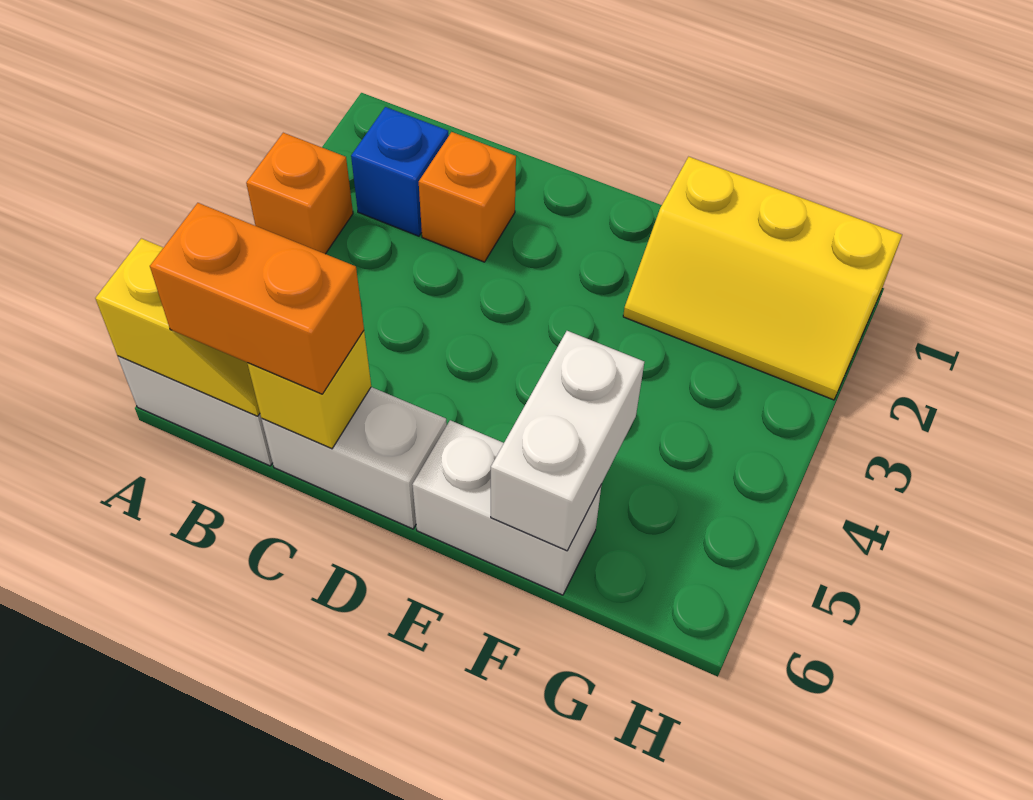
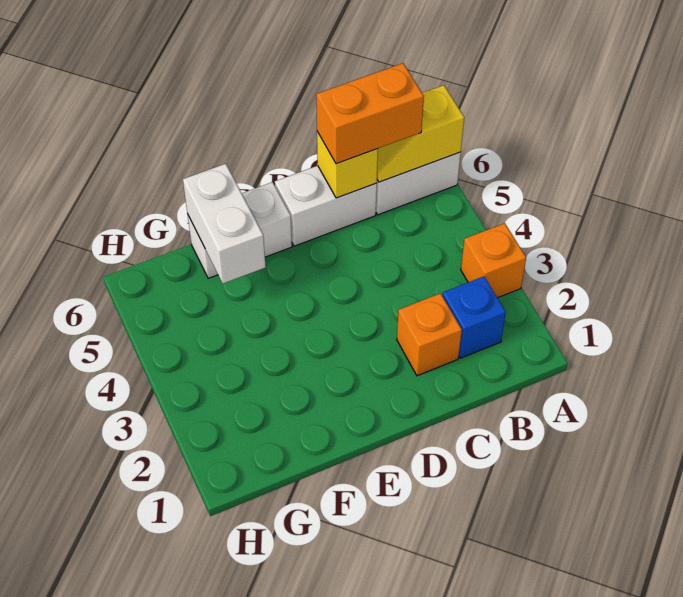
yellow slope F1:H2 level 1 top 1 -> none

